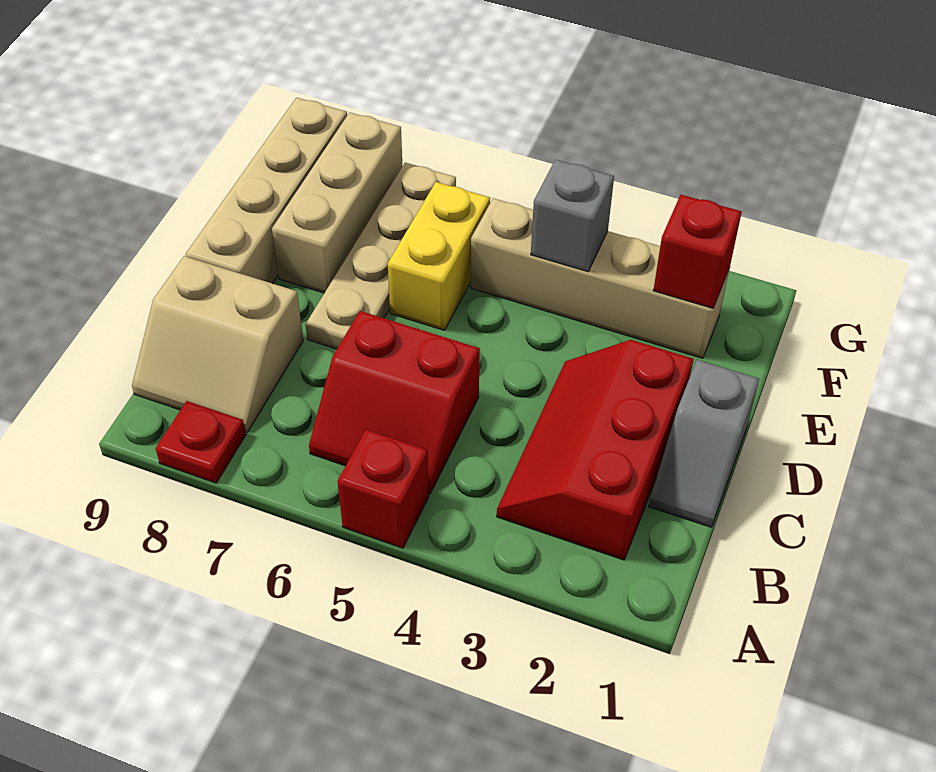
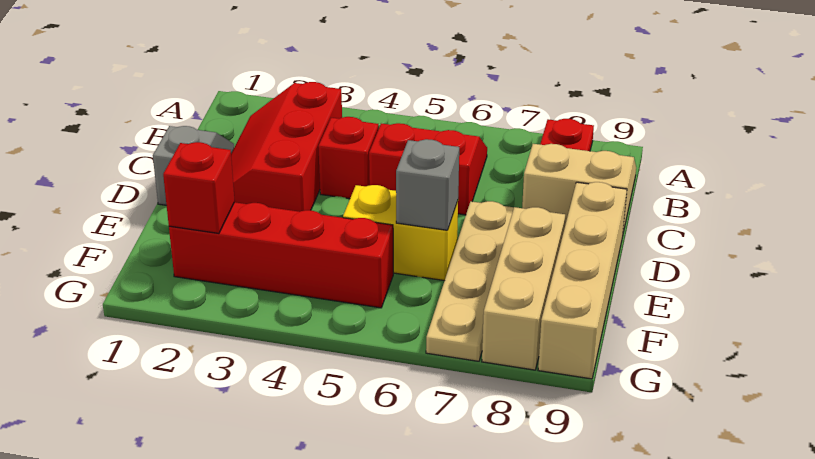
red brick A5 level 1 -> red brick C4 level 1
red slope B2:D3 level 1 top 2 -> red slope B2:D3 level 1 top 3
yellow brick E6:F6 level 1 -> yellow brick E5:E6 level 1
tan brick F2:F5 level 1 -> red brick F2:F5 level 1
grey brick F4 level 2 -> grey brick E6 level 2

